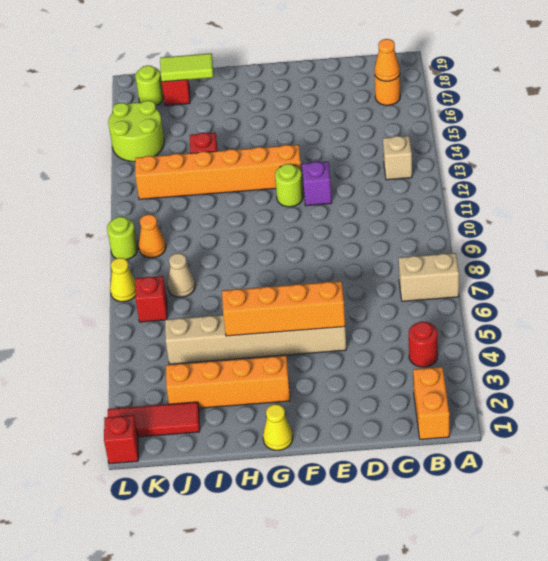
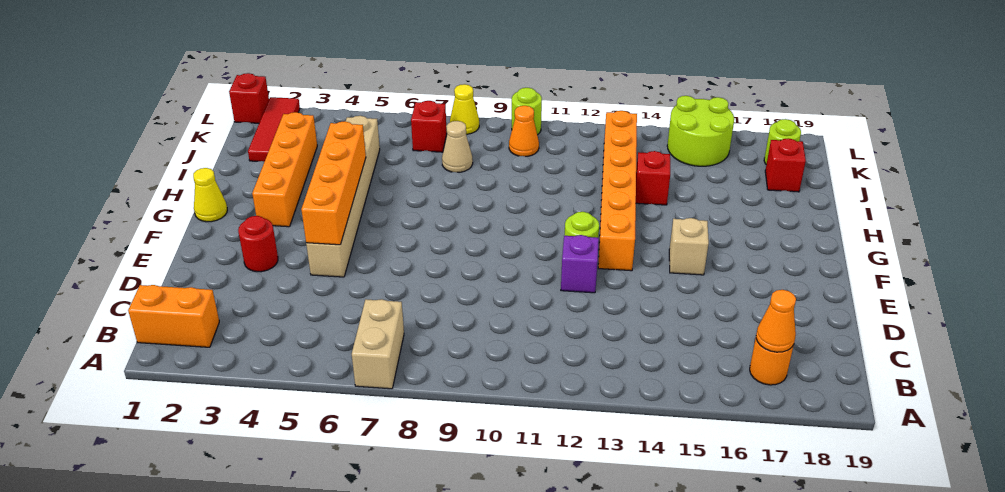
red round brick B4 level 1 -> red round brick E3 level 1
tan brick B13 level 1 -> tan brick F15 level 1
lime tile I18:J18 level 2 -> none

